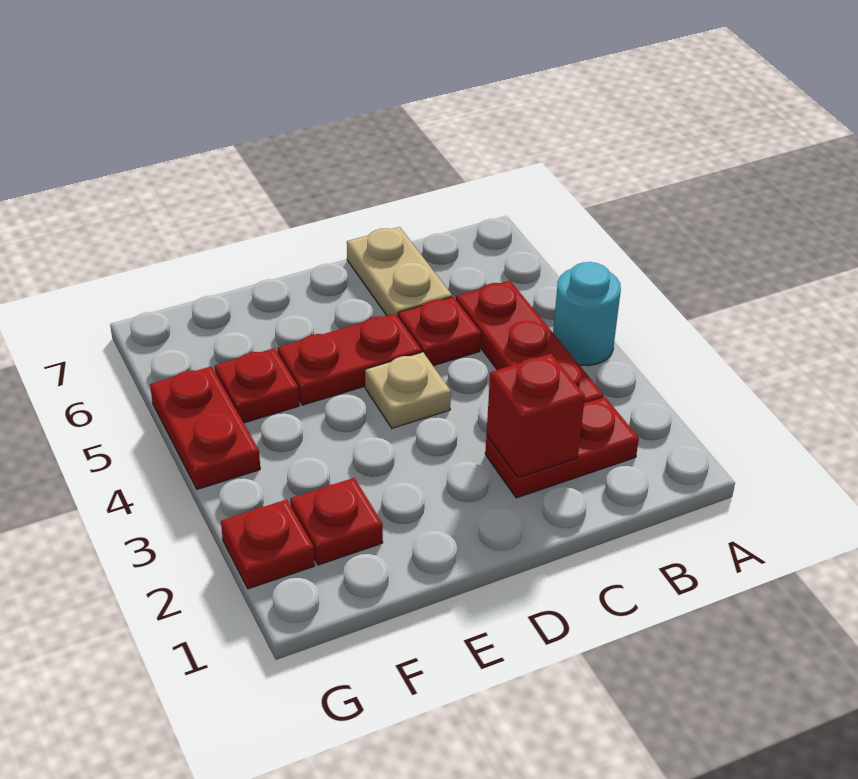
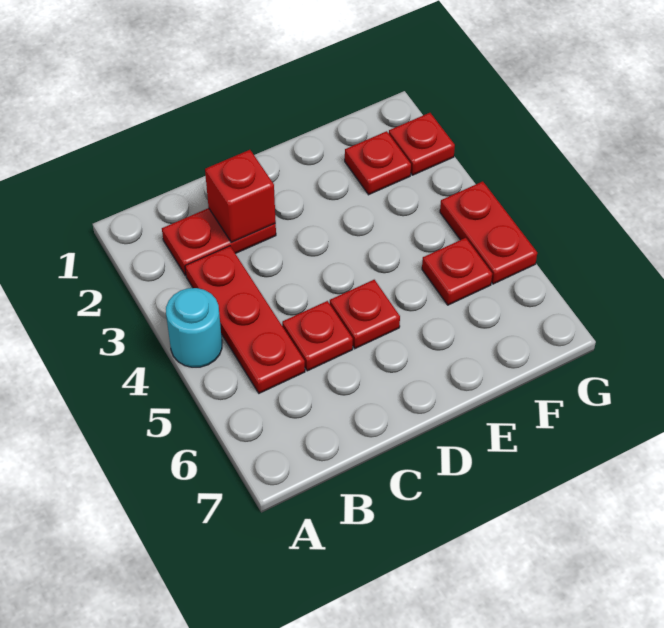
tan plate C6:C7 level 1 -> none
tan plate D4 level 1 -> none
red plate D5:E5 level 1 -> red plate D5 level 1

